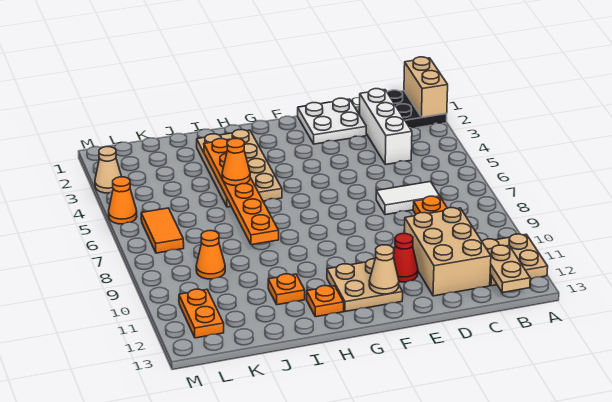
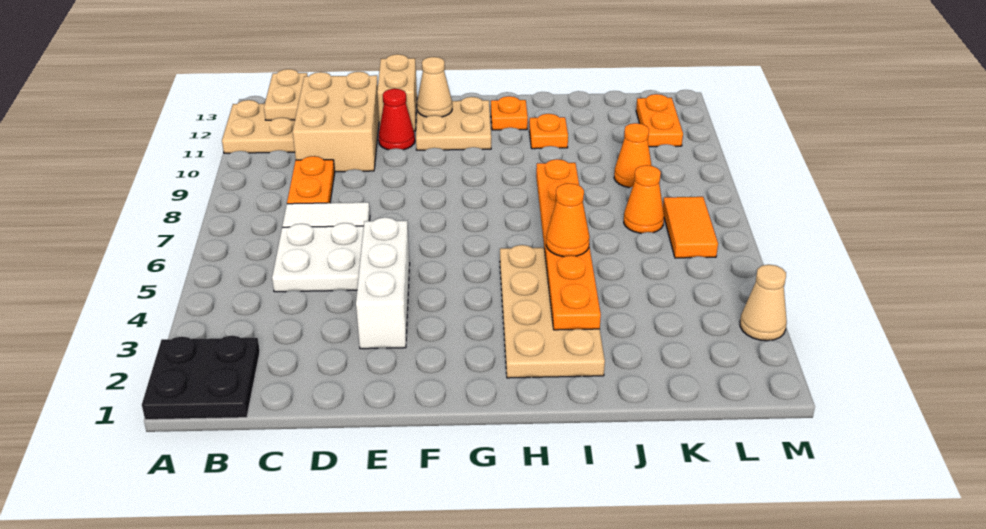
tan brick A1:A2 level 2 -> tan brick E12:E13 level 1
white brick C2:C4 level 1 -> white brick E3:E5 level 1
white plate D1:E2 level 1 -> white plate C5:D6 level 1
orange cone M5 level 1 -> orange cone K7 level 1

